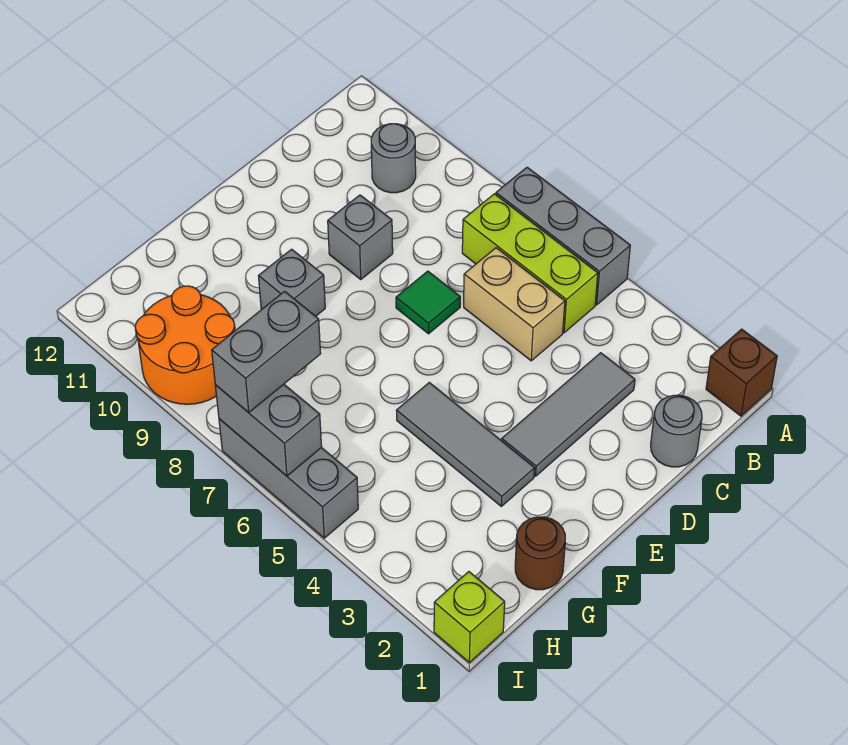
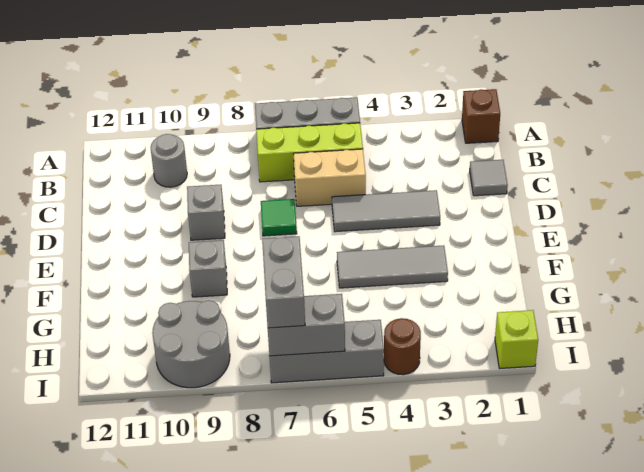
grey round brick C1 level 1 -> grey tile C1 level 1
grey tile C3:E3 level 1 -> grey tile D3:D5 level 1
brown round brick G1 level 1 -> brown round brick I4 level 1
orange round brick H9:I10 level 1 -> grey round brick H9:I10 level 1

